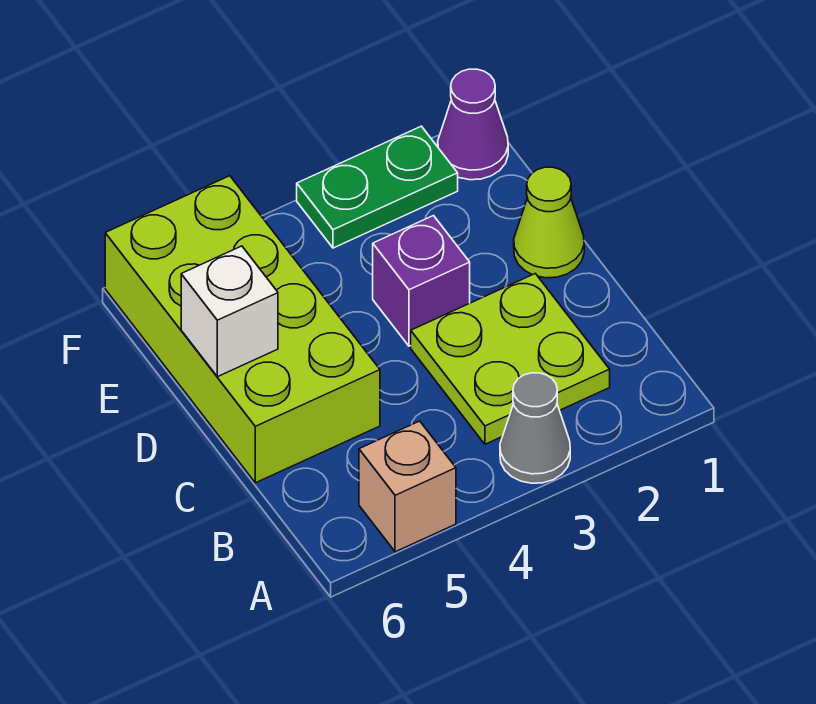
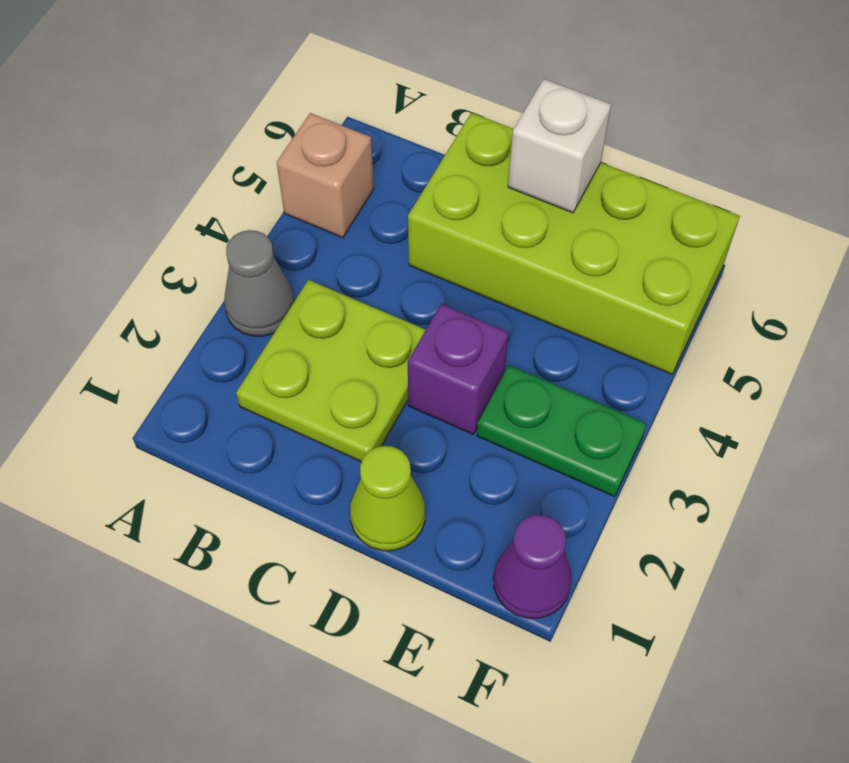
green plate F2:F3 level 1 -> green plate E3:F3 level 1

